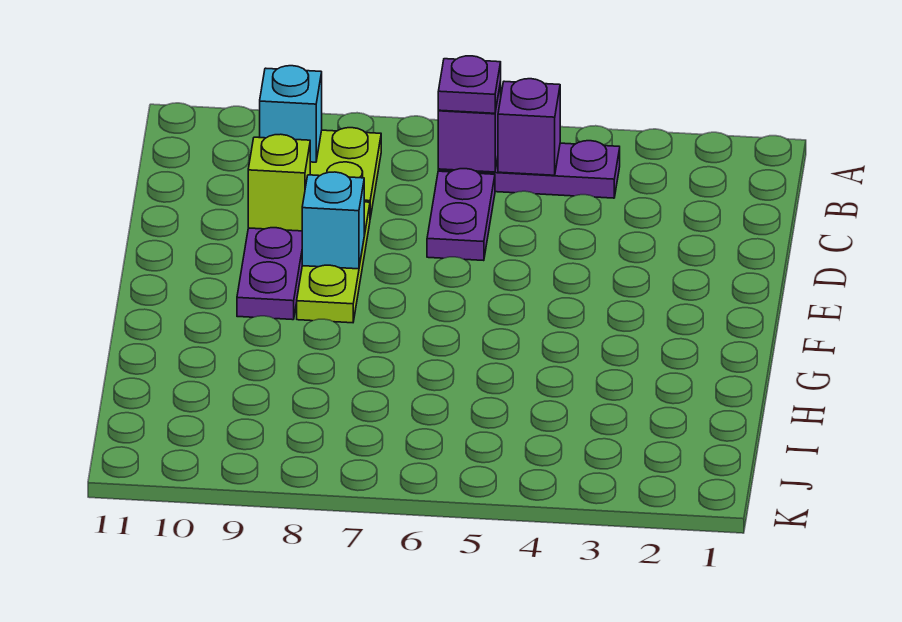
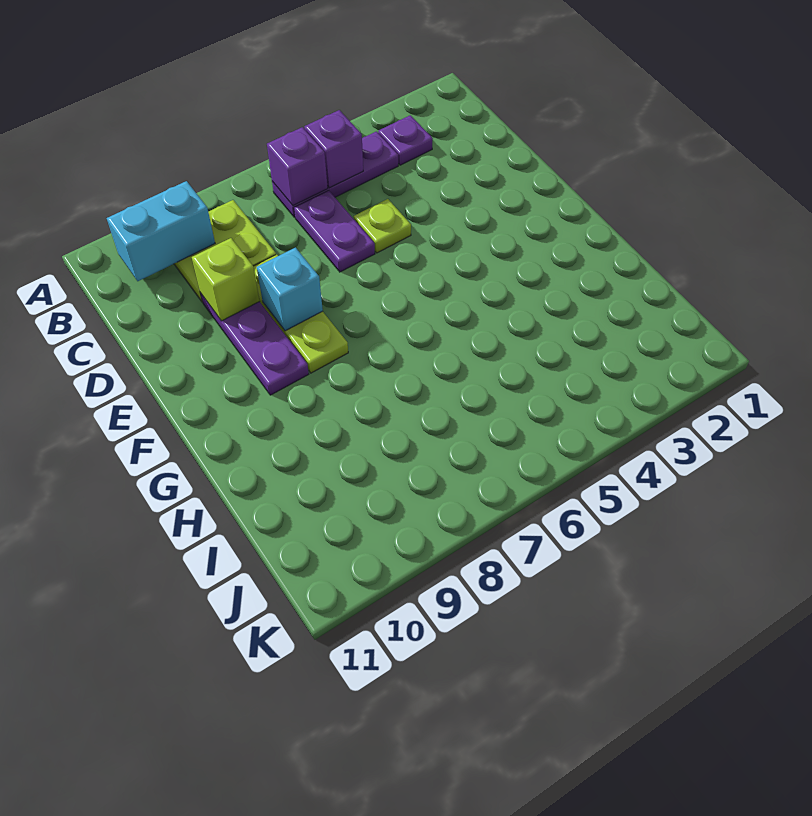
purple plate B6 level 3 -> purple plate B3 level 1
cyan brick B9 level 2 -> cyan brick B9:B10 level 2
none -> lime plate D5 level 1

